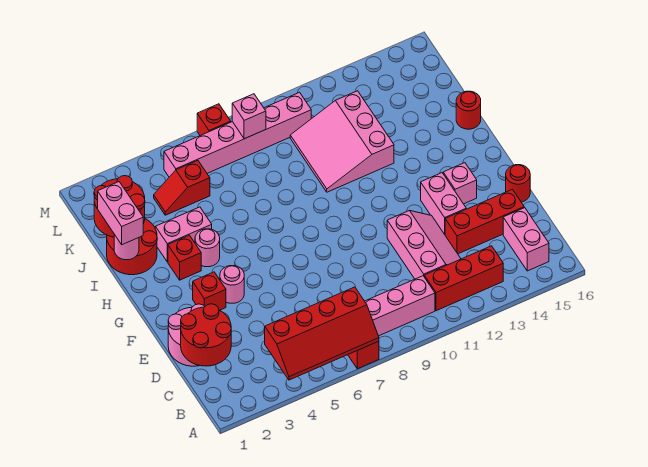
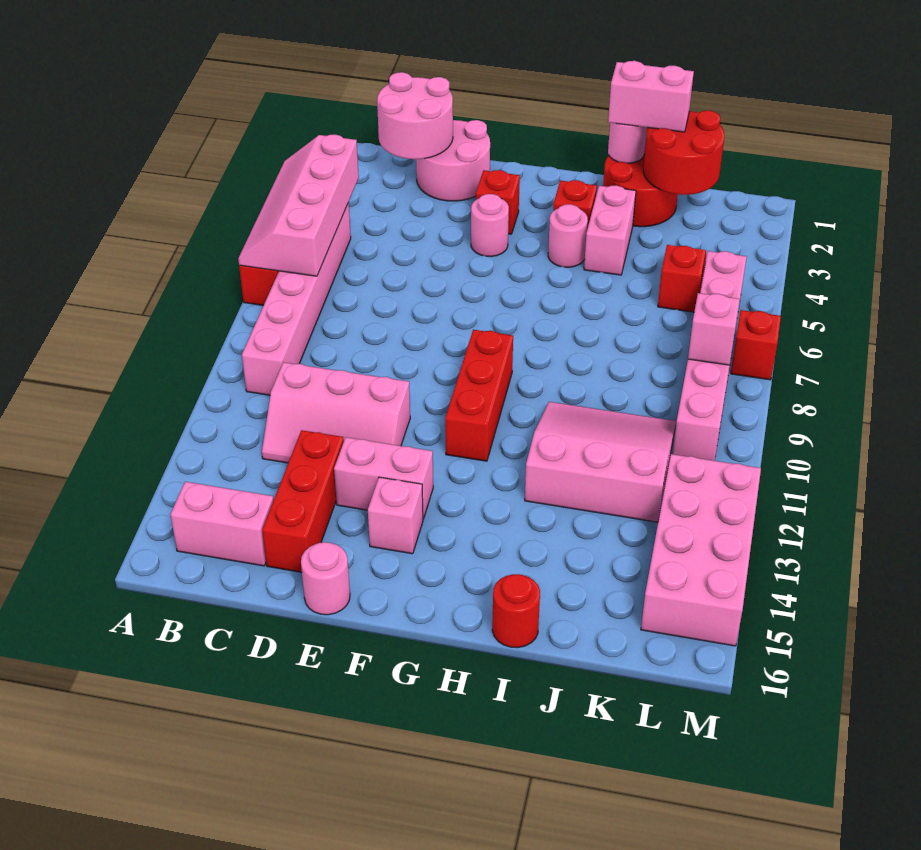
red slope A4:B7 level 2 top B -> pink slope A4:B7 level 2 top B
red brick B11:B13 level 1 -> red brick G9:G11 level 1
red round brick C1:D2 level 2 -> pink round brick C1:D2 level 2
red round brick E16 level 1 -> pink round brick E16 level 1
none -> pink brick L12:M15 level 1

